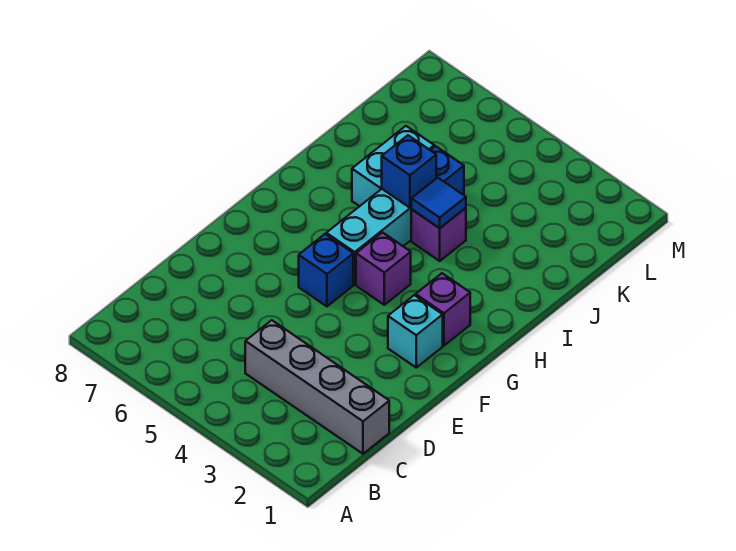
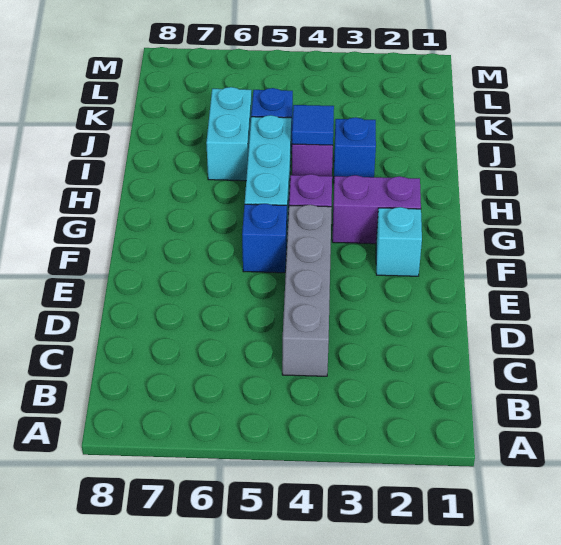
grey brick C1:C4 level 1 -> grey brick C4:F4 level 1
purple brick G2 level 1 -> purple brick G2:G3 level 1
blue brick I5 level 2 -> blue brick I3 level 1

